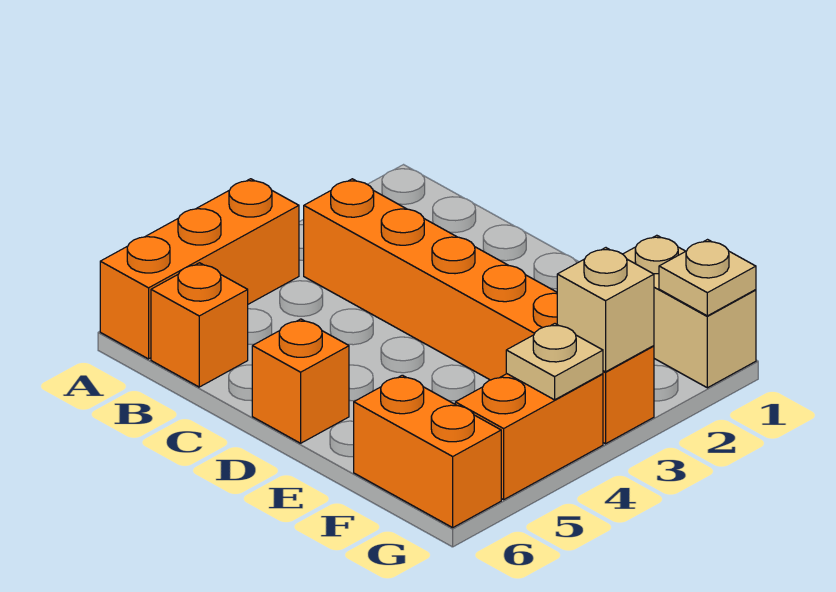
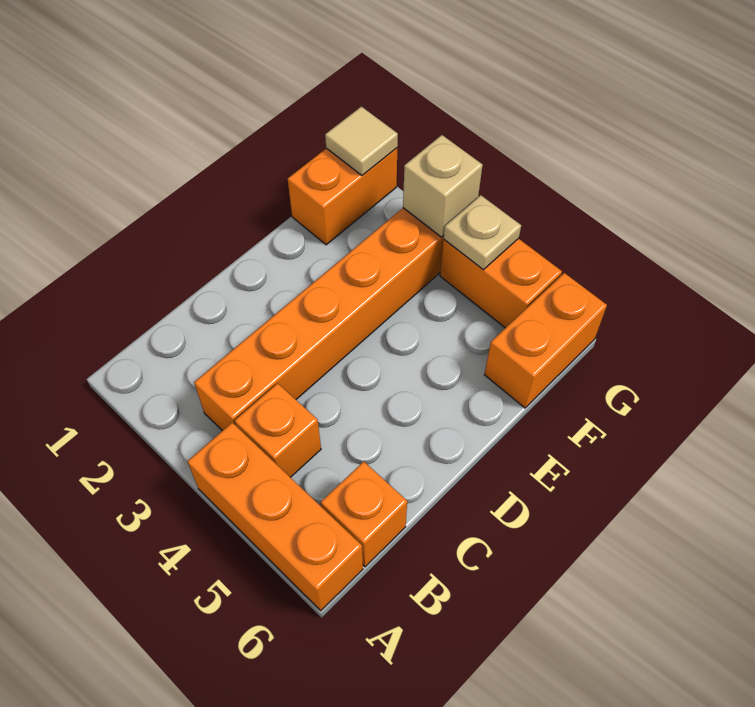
orange brick D6 level 1 -> orange brick B4 level 1
tan brick F1:G1 level 1 -> orange brick F1:G1 level 1
tan plate G1 level 2 -> tan tile G1 level 2

